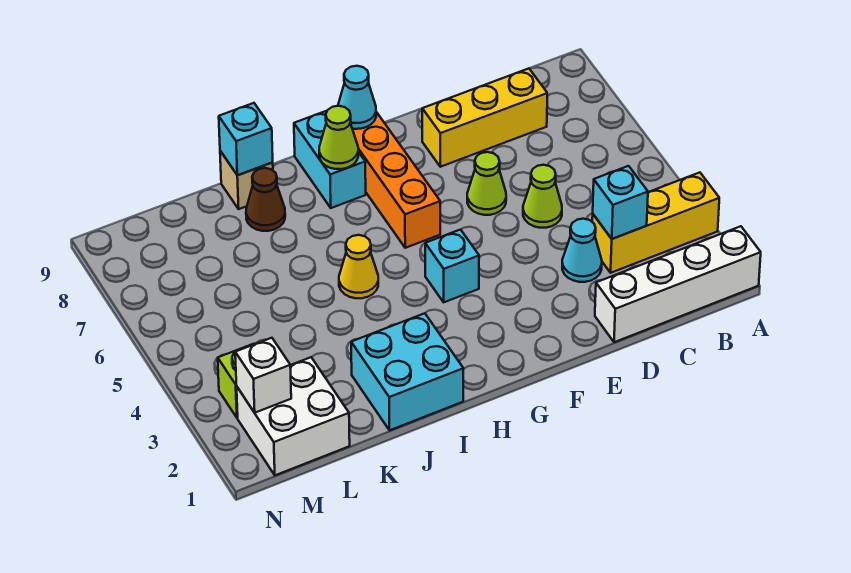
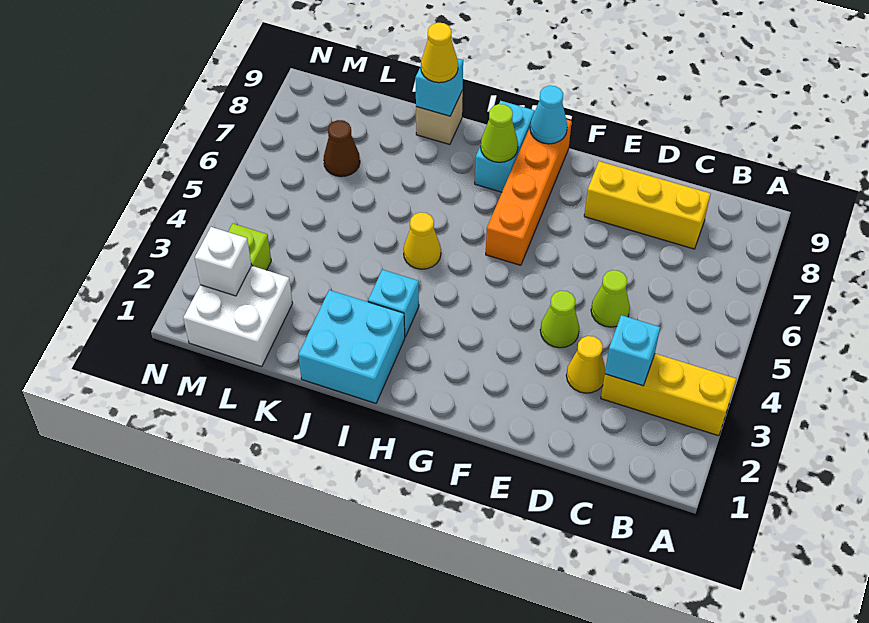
white brick A1:D1 level 1 -> none
cyan cone D3 level 1 -> yellow cone D3 level 1
lime cone E6 level 1 -> lime cone E4 level 1
cyan brick G4 level 1 -> cyan brick I3 level 1
brown cone J8 level 1 -> brown cone L7 level 1
none -> yellow cone J9 level 3

